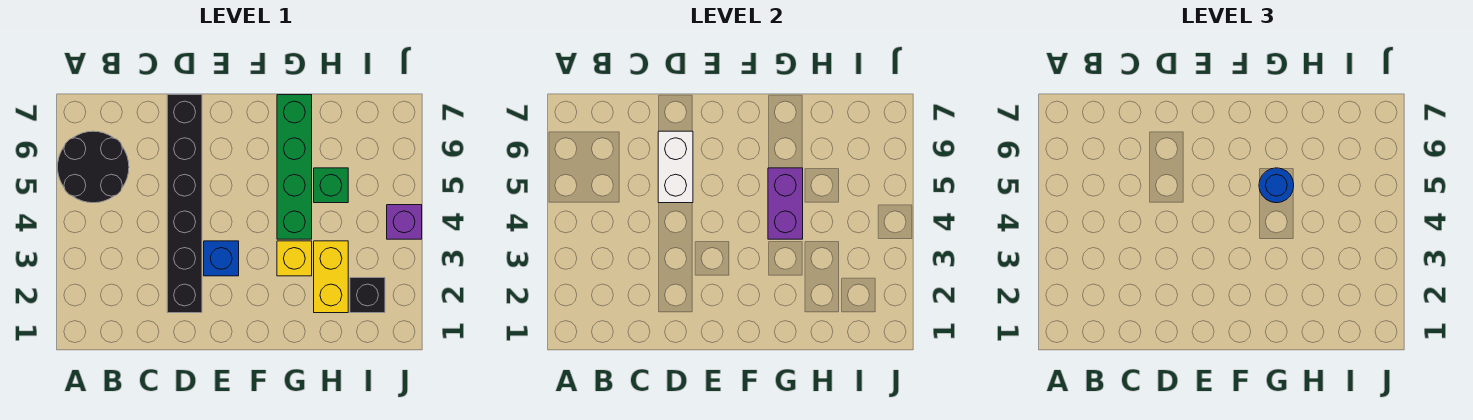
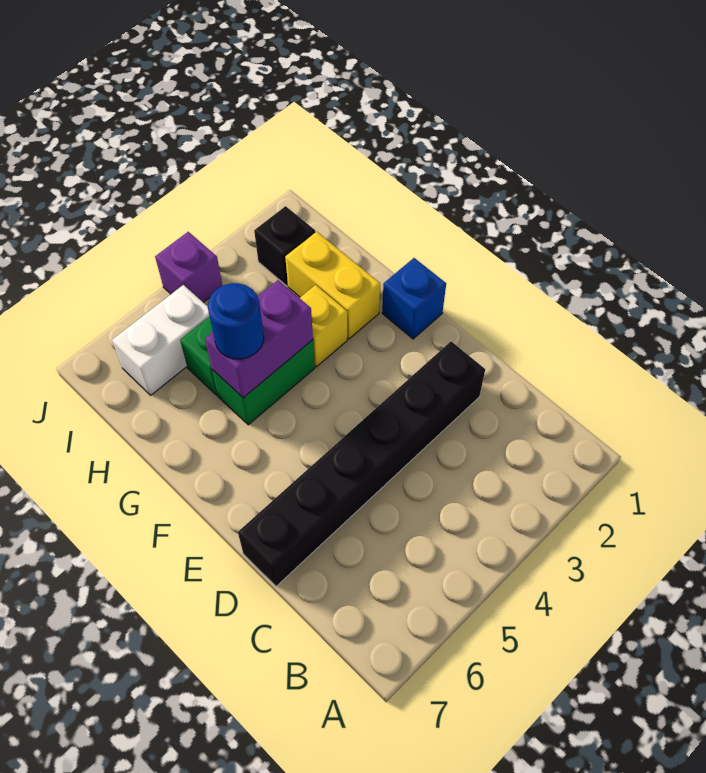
black round brick A5:B6 level 1 -> none
white brick D5:D6 level 2 -> white brick I5:I6 level 1
blue brick E3 level 1 -> blue brick F1 level 1
green brick G4:G7 level 1 -> green brick G4:G5 level 1
yellow brick H2:H3 level 1 -> yellow brick G2:H2 level 1

